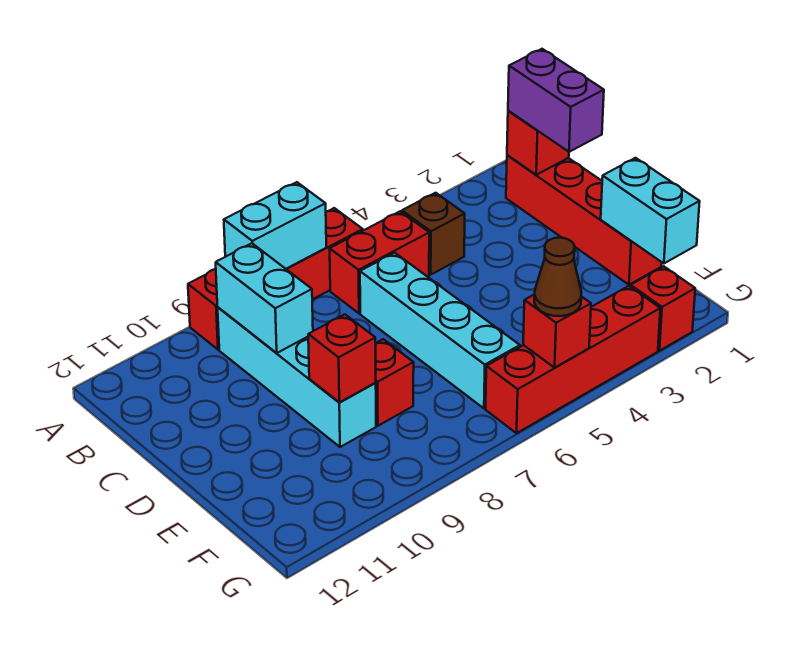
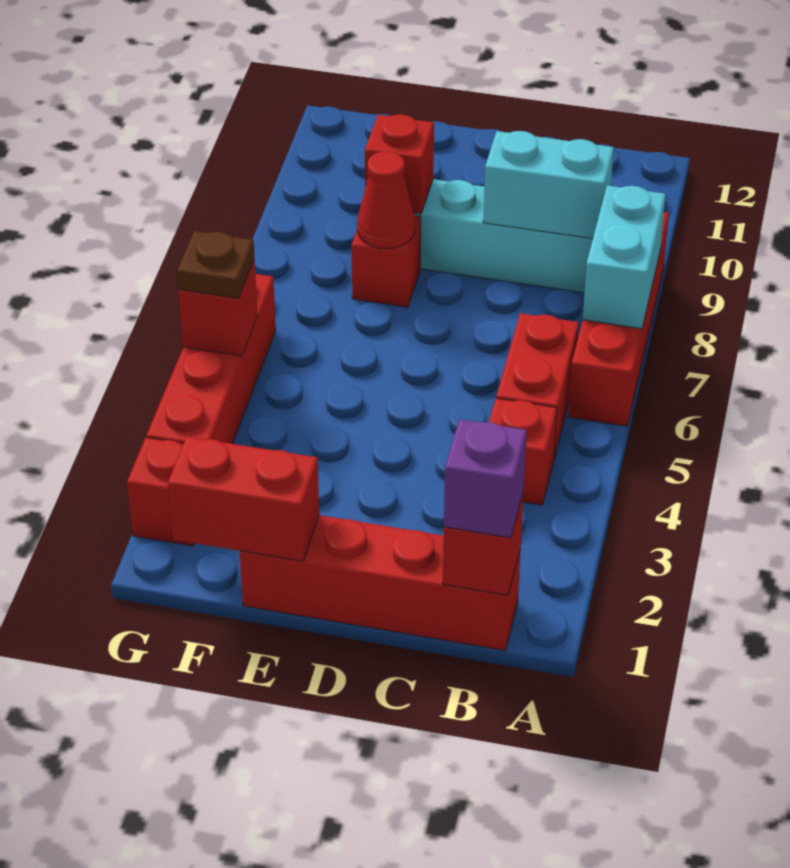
purple brick B1:C1 level 3 -> purple brick B1 level 3
brown brick B4 level 1 -> red brick B4 level 1
cyan brick C6:F6 level 1 -> none
cyan brick E1:F1 level 2 -> red brick E1:F1 level 2
none -> red cone E8 level 2
brown cone G5 level 3 -> brown plate G5 level 3

